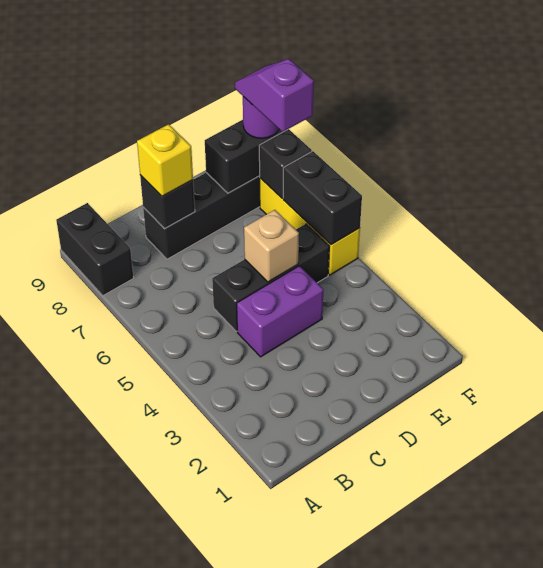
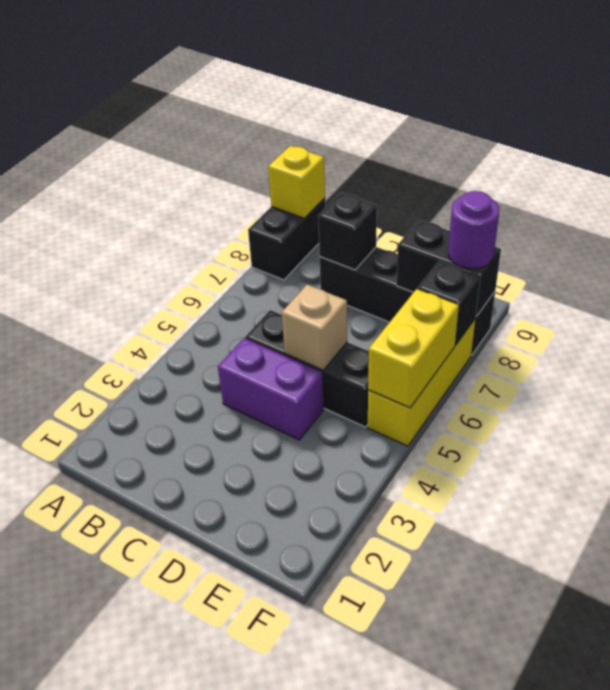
yellow brick C8 level 3 -> yellow brick A9 level 2
black brick F5:F6 level 2 -> yellow brick F5:F6 level 2
purple slope F7:F8 level 4 top 7 -> none

